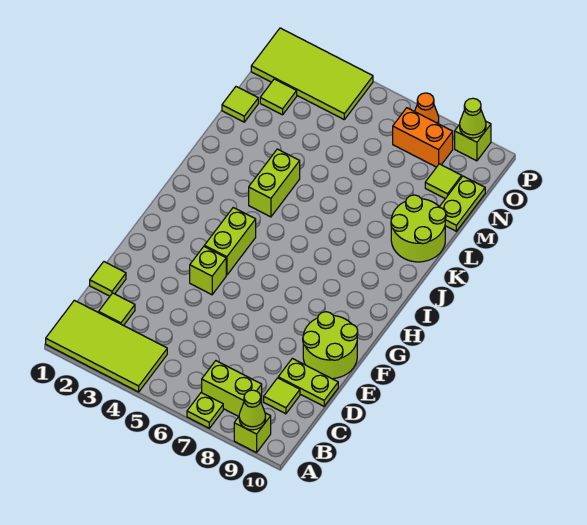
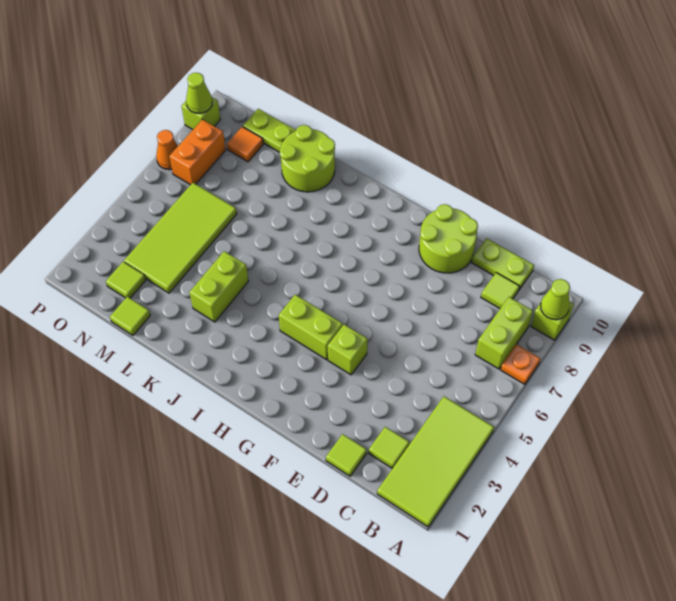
lime plate A7 level 1 -> orange plate A7 level 1
lime plate D9:D10 level 1 -> lime plate C10:D10 level 1
lime brick J4:K4 level 1 -> lime brick K3:K4 level 1
lime tile N9 level 1 -> orange tile N9 level 1
lime tile O1:P4 level 1 -> lime tile M3:N6 level 1

